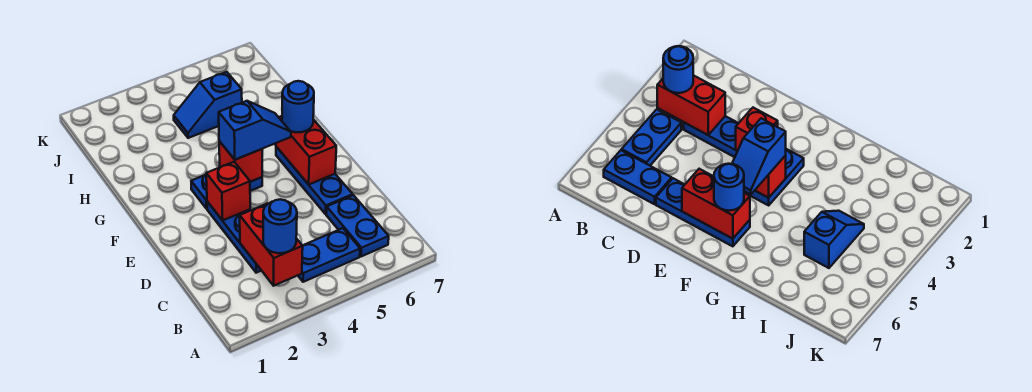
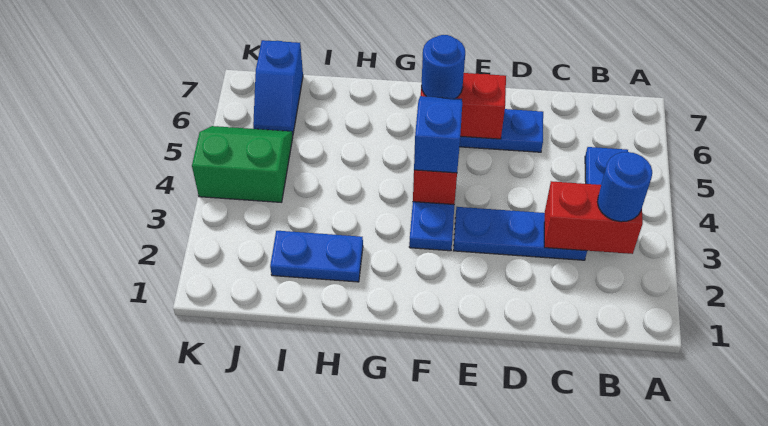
blue plate B6:C6 level 1 -> blue plate H2:I2 level 1
red brick E3 level 2 -> none
blue slope I4:I5 level 1 top 5 -> blue slope J6:J7 level 1 top 7
none -> green slope J4:K5 level 1 top 4

